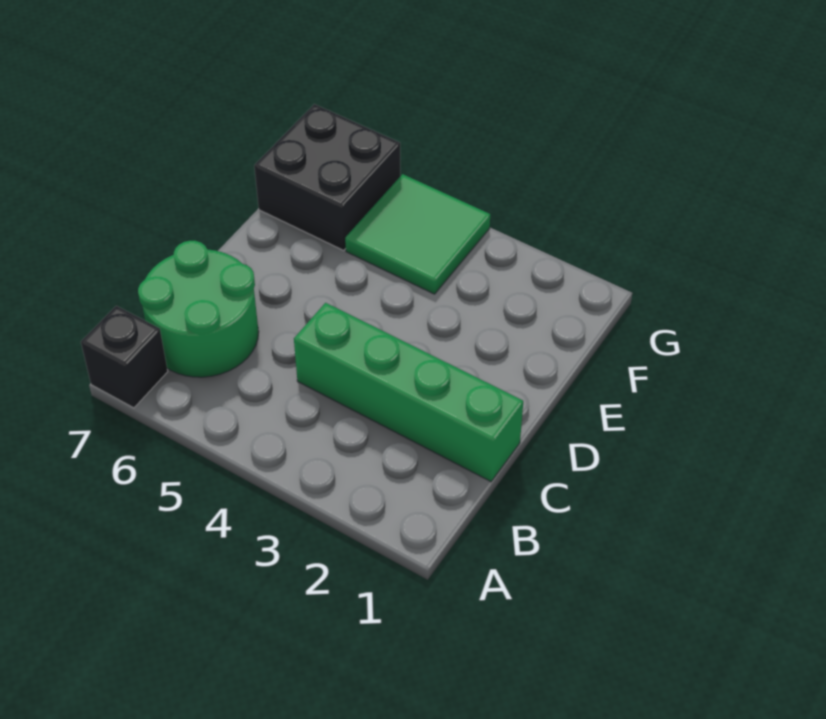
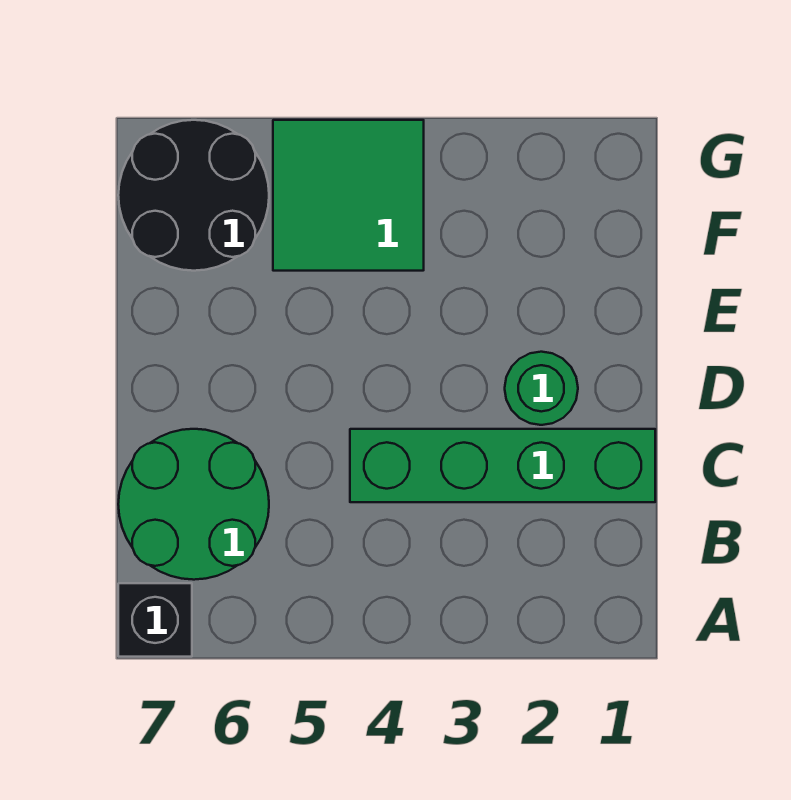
none -> green round brick D2 level 1
black brick F6:G7 level 1 -> black round brick F6:G7 level 1

